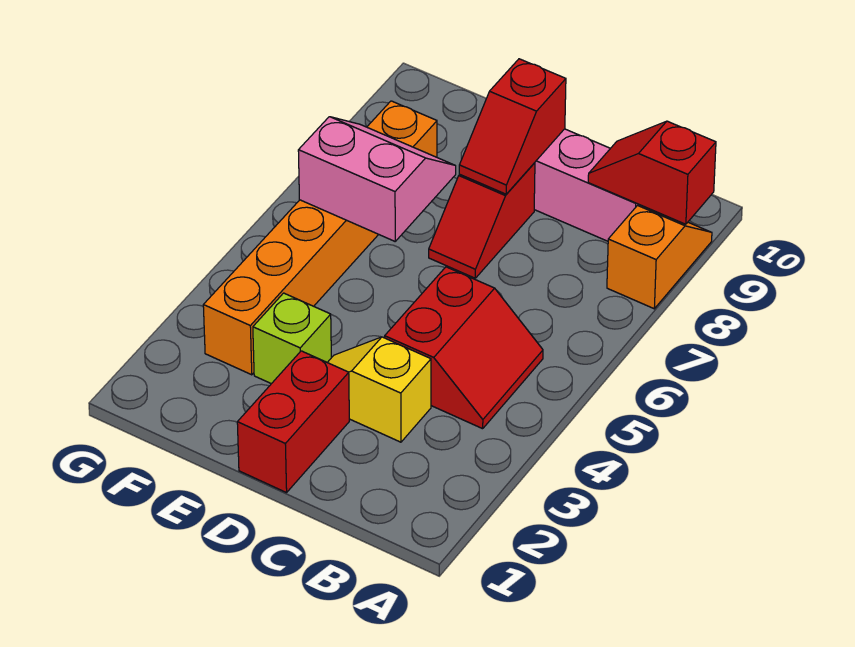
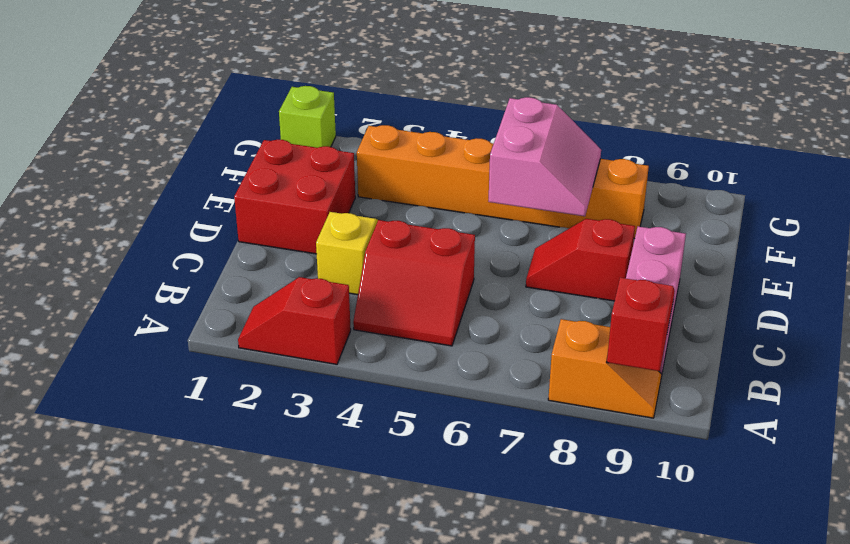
red brick D1:D2 level 1 -> red brick D1:E2 level 1
red slope D8:D9 level 2 top 9 -> red slope A2:A3 level 1 top 3
lime brick E3 level 1 -> lime brick G1 level 1

